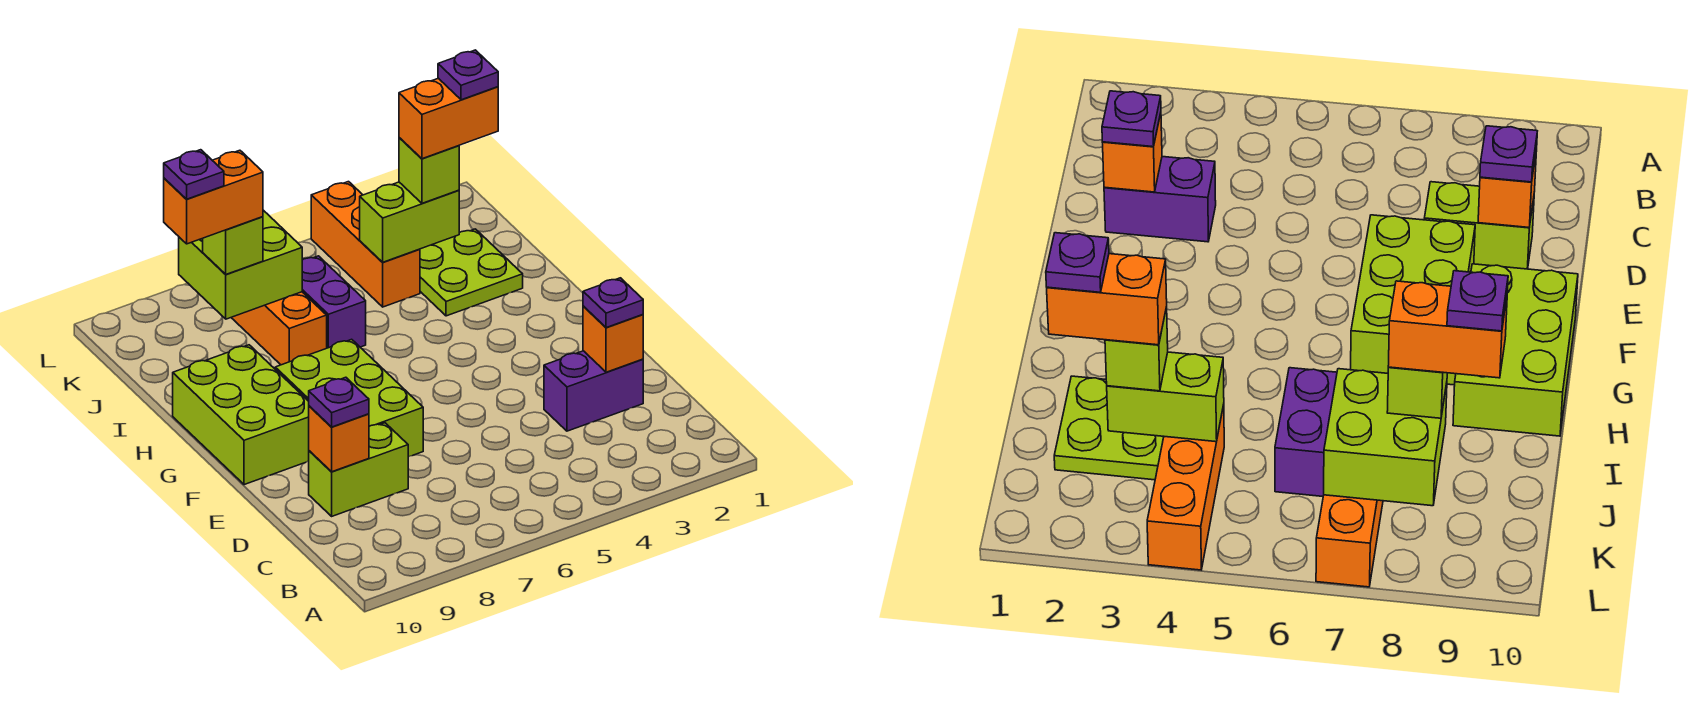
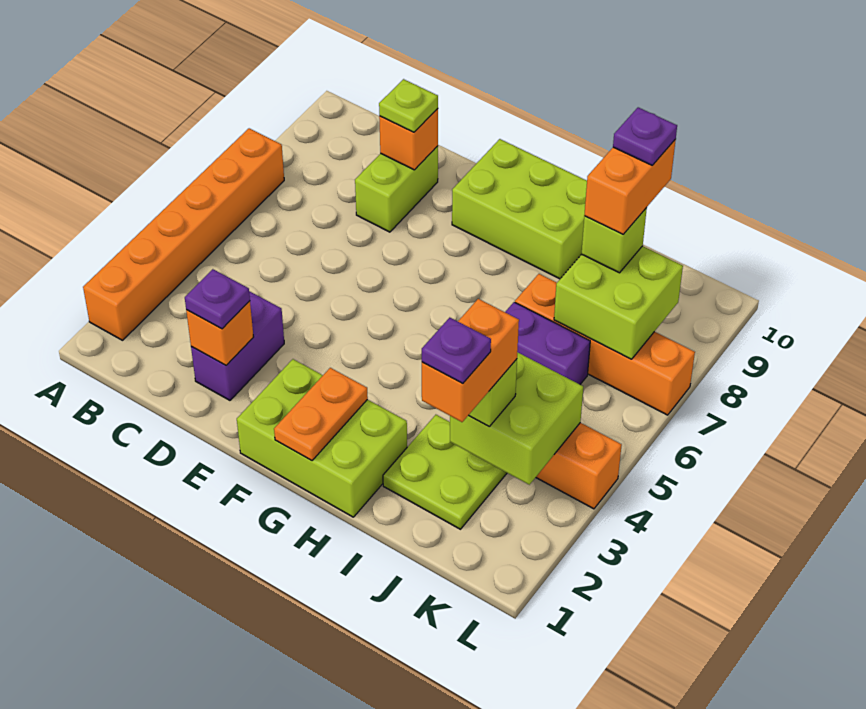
none -> orange brick A2:A7 level 1
purple plate D9 level 3 -> lime plate D9 level 3
lime brick E7:G8 level 1 -> lime brick F1:H2 level 1
none -> orange plate G1:G2 level 2
lime brick J3:J4 level 2 -> lime brick J3:K4 level 2

